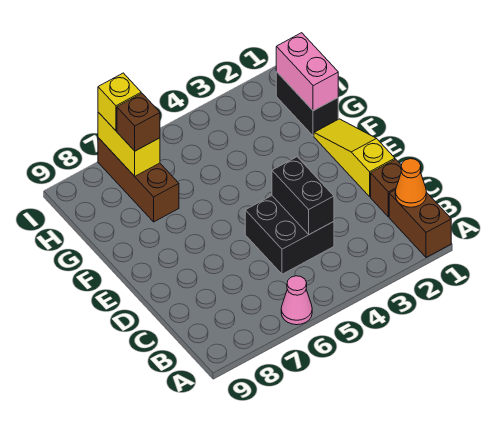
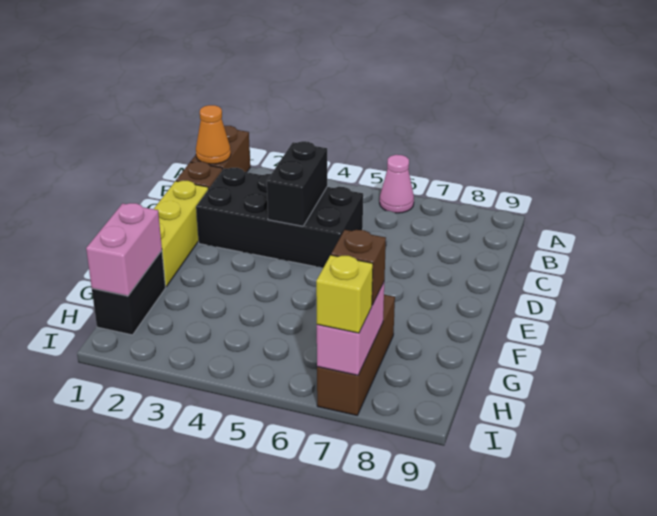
black brick C4:D5 level 1 -> black brick C2:D5 level 1
yellow slope D1:F1 level 1 top D -> yellow brick D1:F1 level 1
yellow brick H7:I7 level 2 -> pink brick H7:I7 level 2

